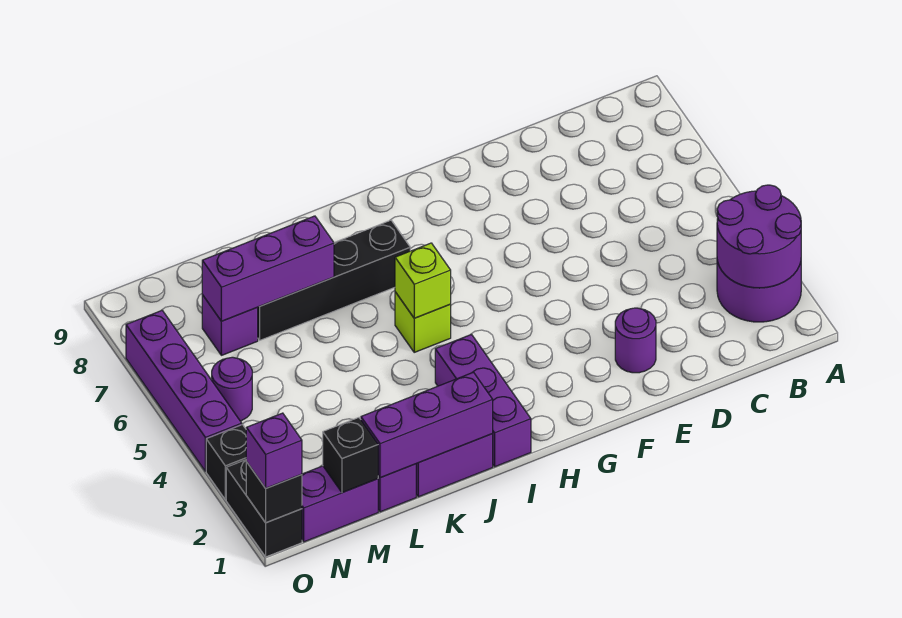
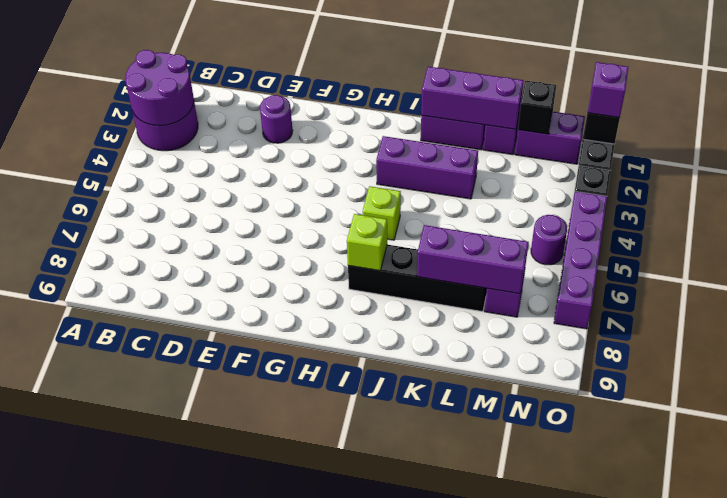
purple brick I1:I3 level 1 -> purple brick I3:K3 level 1
lime brick I5 level 2 -> lime brick I7 level 2

